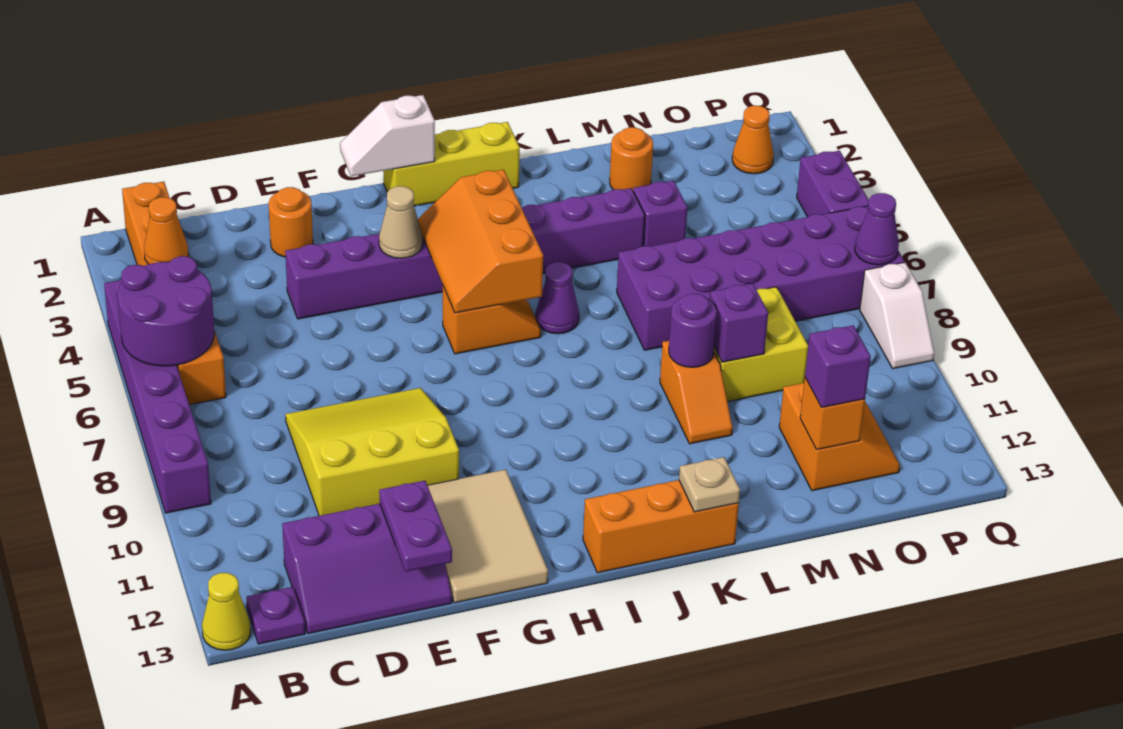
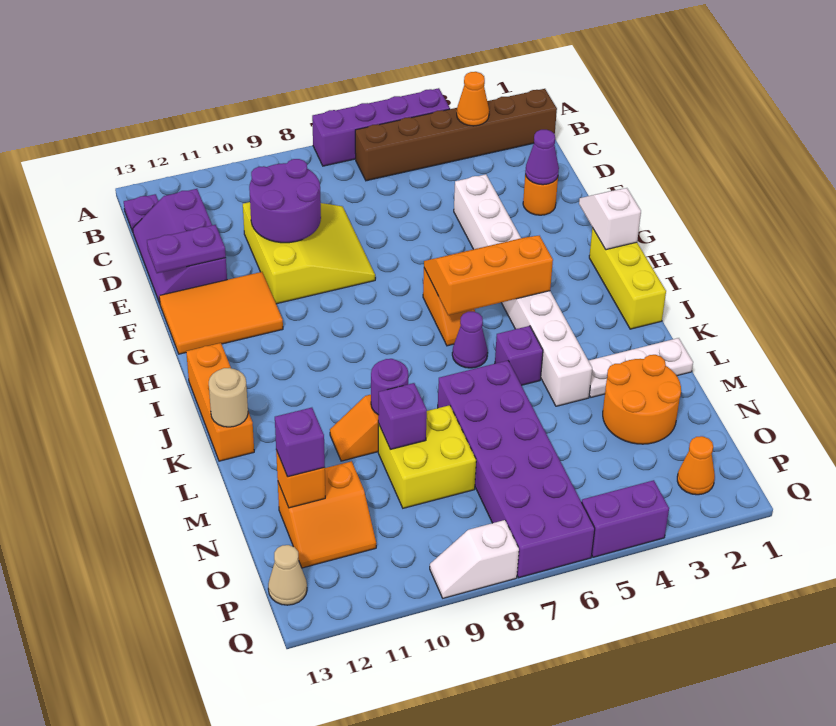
purple brick A4:A9 level 1 -> purple brick A4:A7 level 1
purple round brick A5:B6 level 2 -> purple round brick D9:E10 level 2
yellow cone A13 level 1 -> none
orange brick B1:B6 level 1 -> brown brick B1:B6 level 1
purple brick E4:L4 level 1 -> white brick E4:L4 level 1
tan tile F11:G13 level 1 -> orange tile F11:G13 level 1
tan cone G4 level 2 -> tan cone P13 level 1
tan plate K13 level 2 -> tan round brick K13 level 2
none -> white plate L1:L3 level 1
orange round brick M2 level 1 -> orange round brick M2:N3 level 1
purple brick M4 level 1 -> purple brick K5 level 1
purple cone Q7 level 2 -> purple cone E2 level 2

